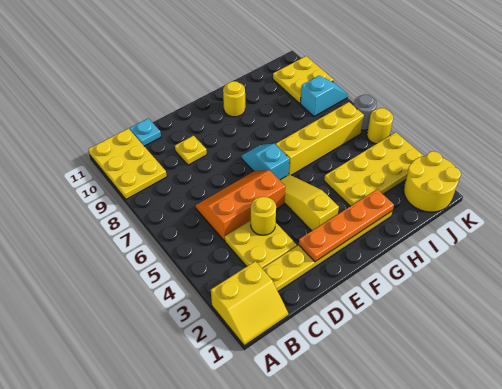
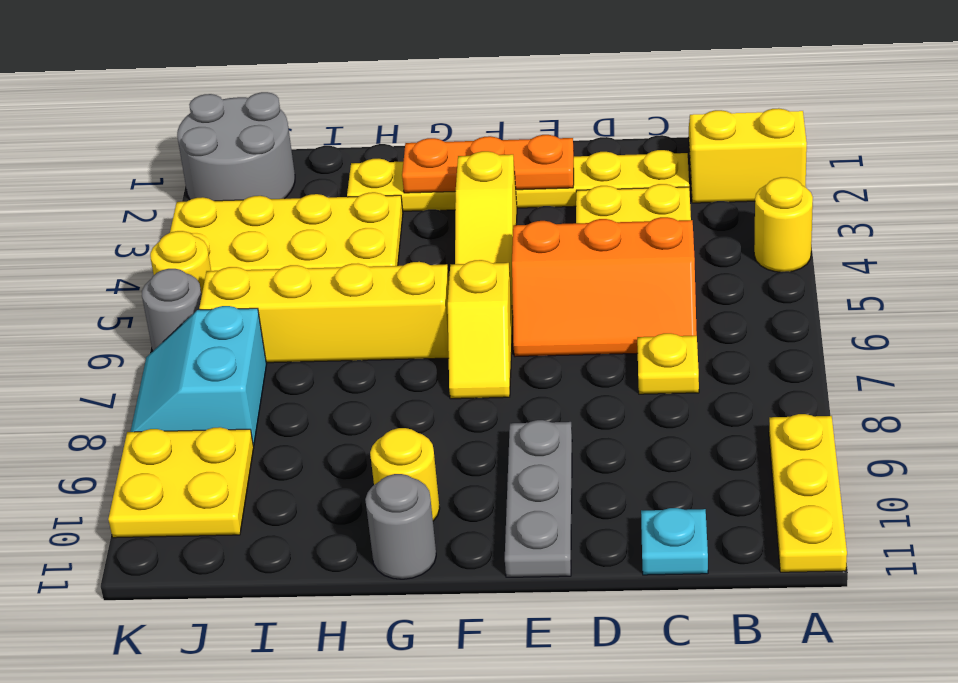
yellow plate A9:B11 level 1 -> yellow plate A9:A11 level 1
yellow round brick D4 level 2 -> yellow round brick A4 level 1
yellow plate D9 level 1 -> yellow plate C7 level 1
orange plate E2:H2 level 2 -> orange plate E2:G2 level 2
none -> grey plate E9:E11 level 1
cyan slope F6:F7 level 1 top 6 -> yellow slope F6:F7 level 1 top 6
none -> grey round brick G11 level 1
yellow round brick J1:K2 level 1 -> grey round brick J1:K2 level 1
cyan slope J8:K8 level 1 top J -> cyan slope J7:K8 level 1 top J

